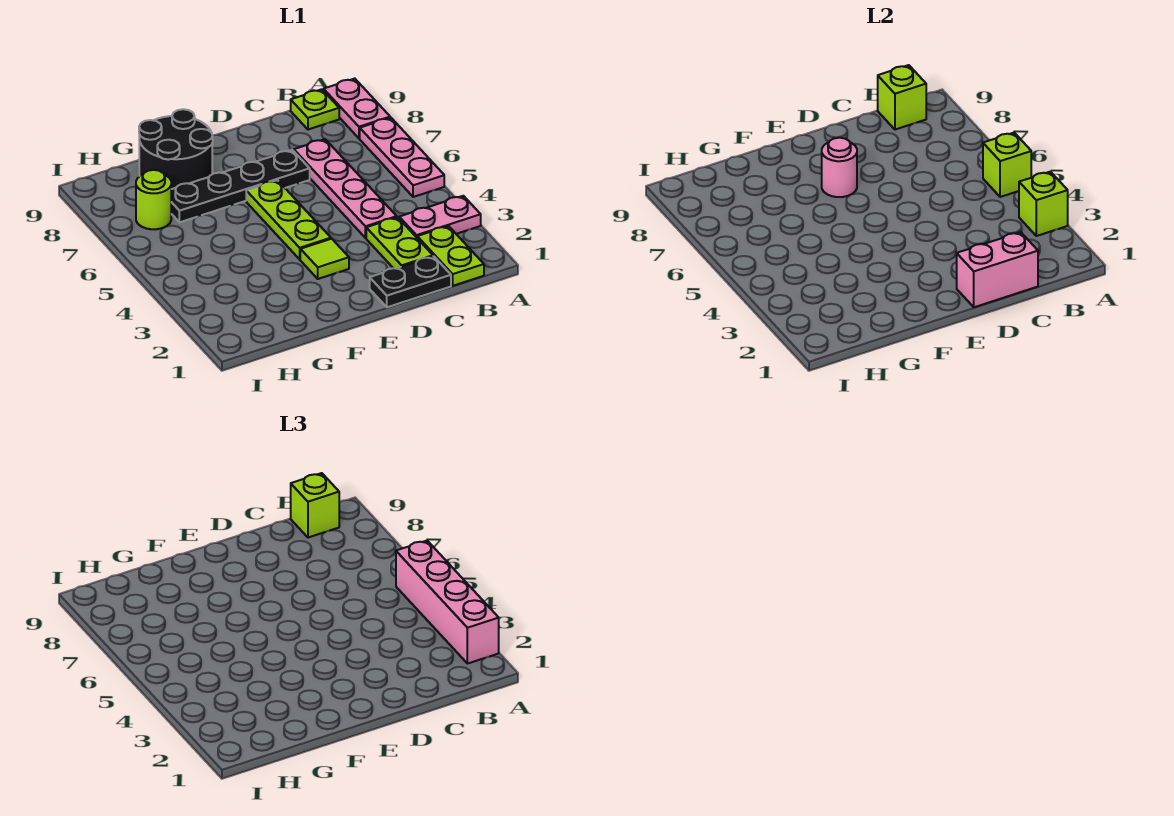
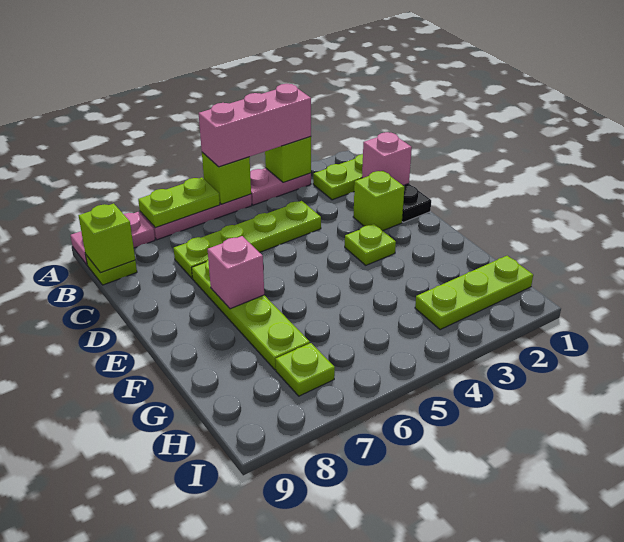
pink brick A2:A5 level 3 -> pink brick A3:A5 level 3
pink plate A3:B3 level 1 -> pink plate A3:A4 level 1
lime brick B9 level 3 -> lime brick D2 level 1
pink brick C1:D1 level 2 -> pink brick C1 level 2
lime plate C2:C3 level 1 -> lime plate A6:A7 level 2
pink plate C4:C7 level 1 -> lime plate C4:C7 level 1
black plate D7:G7 level 1 -> lime plate D7:G7 level 1
lime tile E3 level 1 -> lime plate E3 level 1
lime plate E4:E6 level 1 -> lime plate H1:H3 level 1
pink round brick E7 level 2 -> pink brick E7 level 2
black round brick F8:G9 level 1 -> none
lime round brick H7 level 1 -> lime plate H7 level 1

